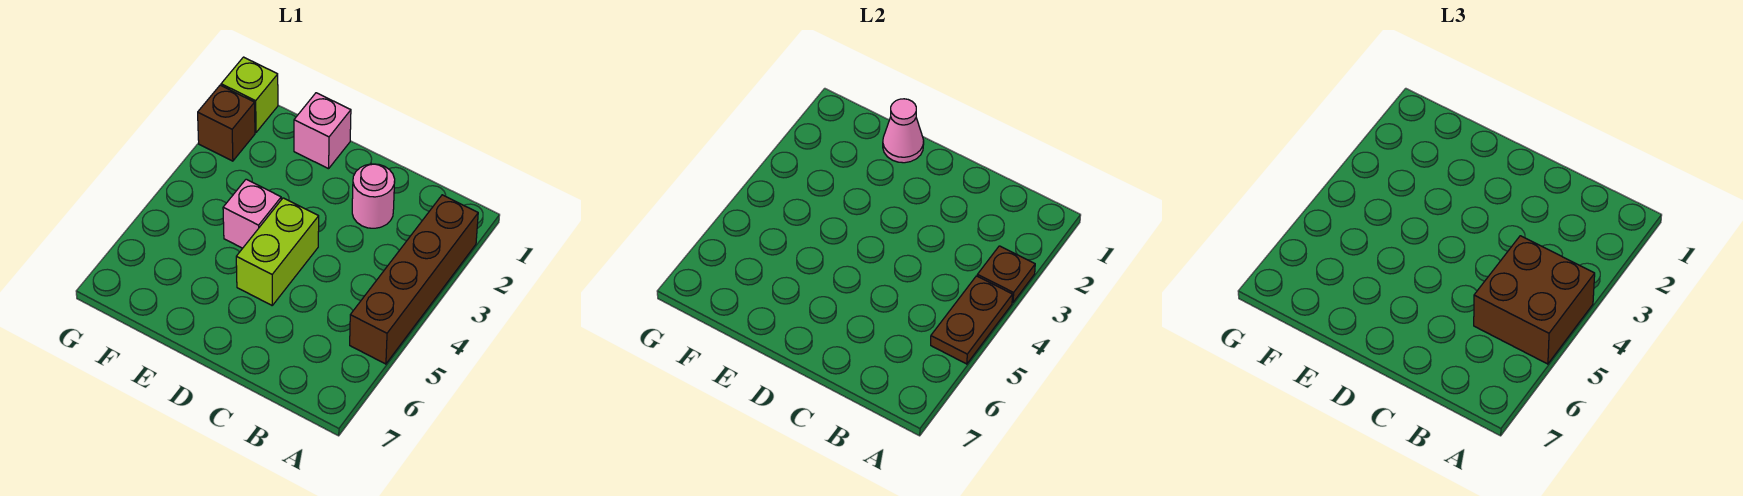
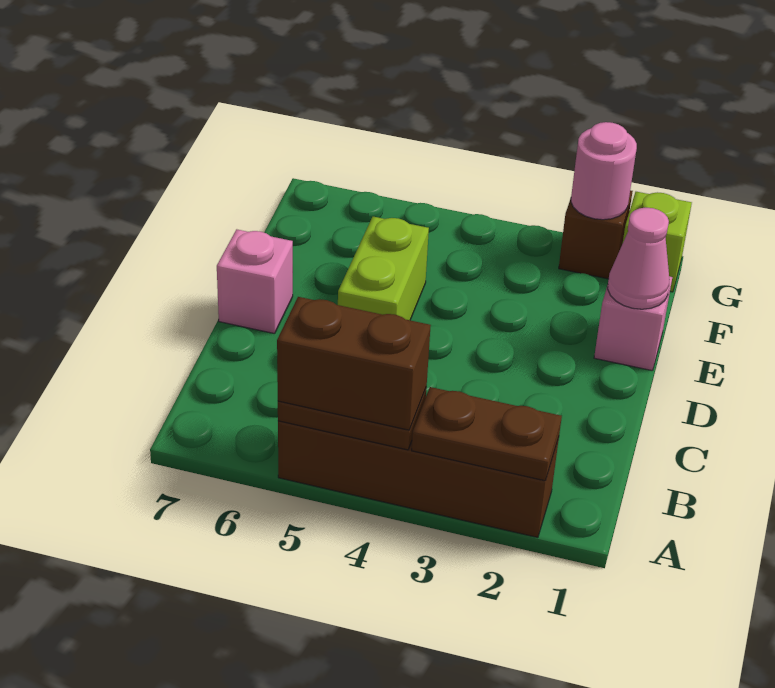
brown plate A3 level 2 -> brown plate A2:A3 level 2
brown brick A4:B5 level 3 -> brown brick A4:A5 level 3
pink round brick C2 level 1 -> pink round brick G2 level 2
lime brick D4:D5 level 1 -> lime brick D5:E5 level 1
pink brick E4 level 1 -> pink brick D7 level 1

